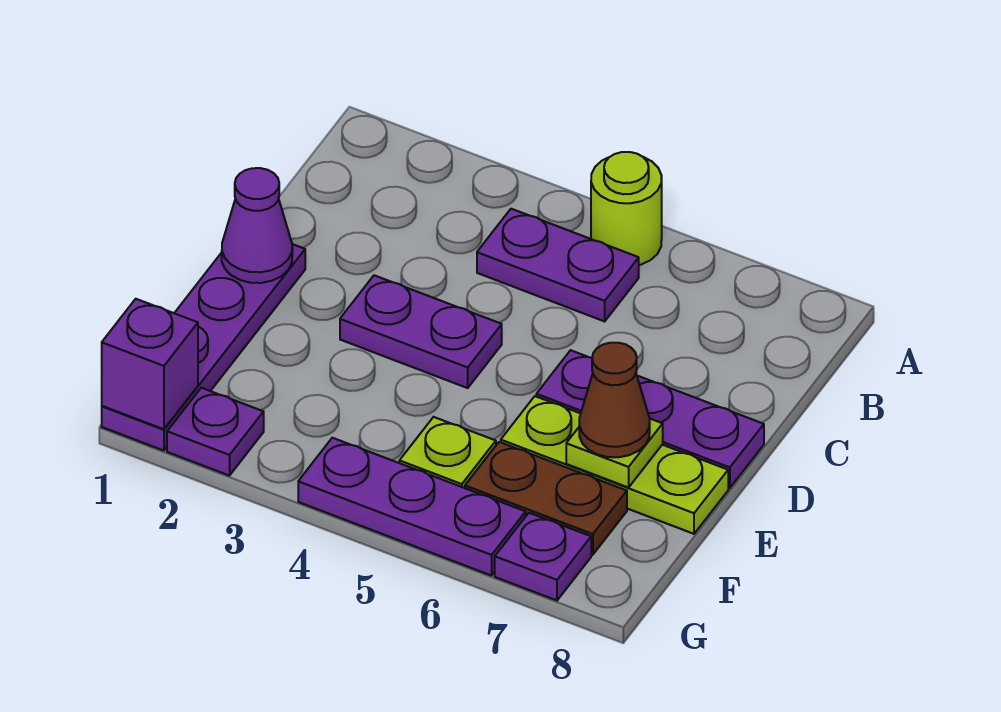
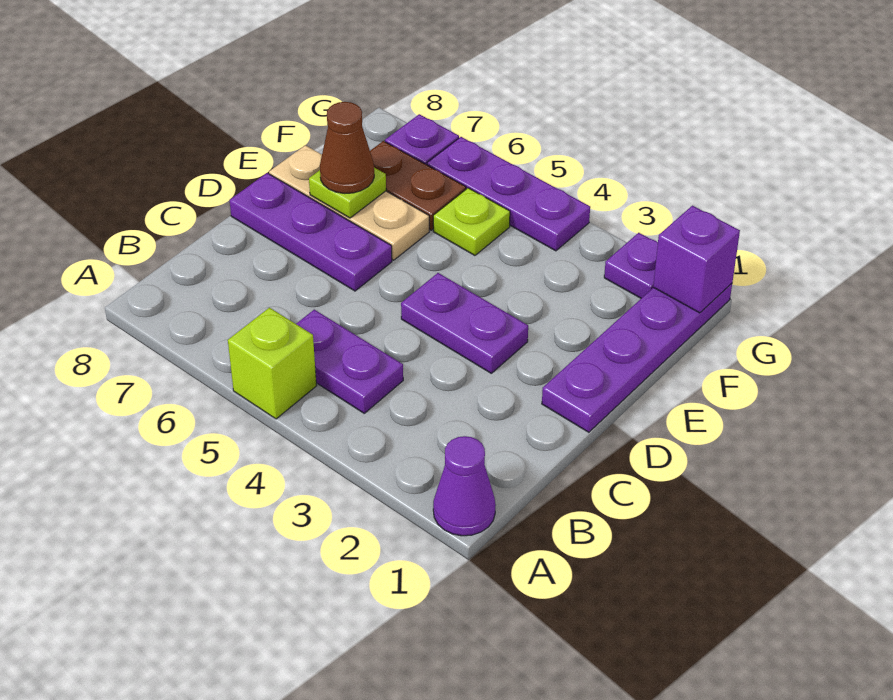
lime round brick A5 level 1 -> lime brick A5 level 1
purple cone D1 level 2 -> purple cone A1 level 1
lime plate E6:E8 level 1 -> tan plate E6:E8 level 1

